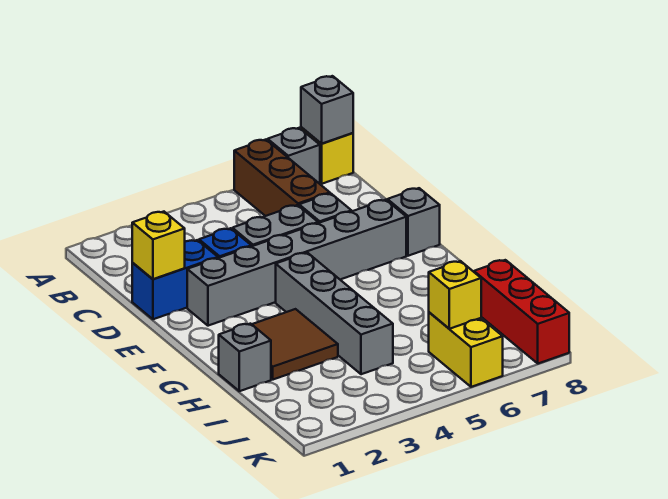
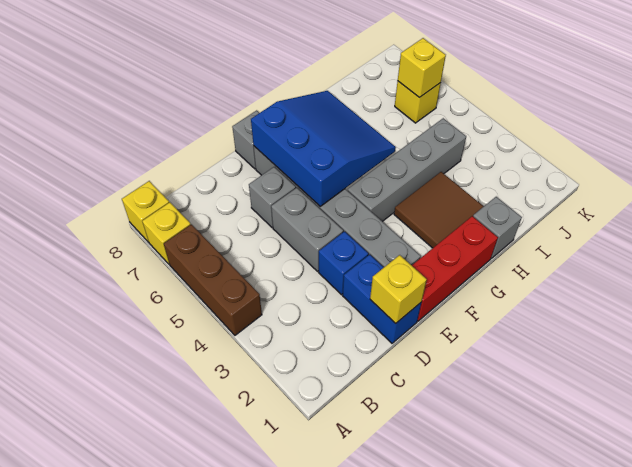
brown brick A6:C6 level 1 -> brown brick A4:A6 level 1
grey brick A7 level 1 -> yellow brick A7 level 1
grey brick A8 level 2 -> none
none -> blue slope E5:G7 level 2 top E
red brick I8:K8 level 1 -> red brick E1:G1 level 1
yellow brick J6:K6 level 1 -> yellow brick J6 level 1

